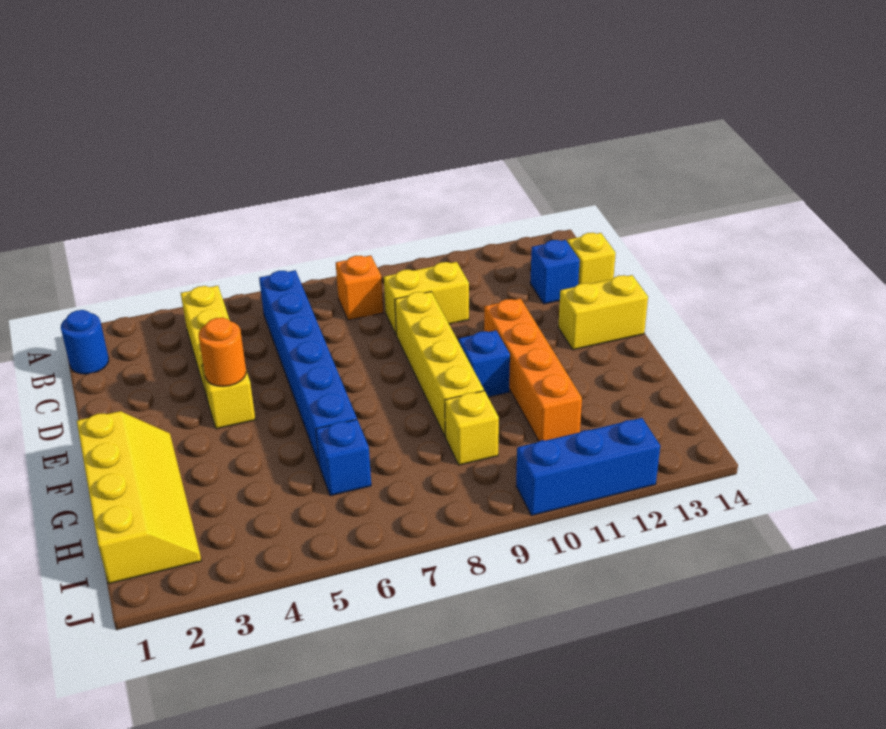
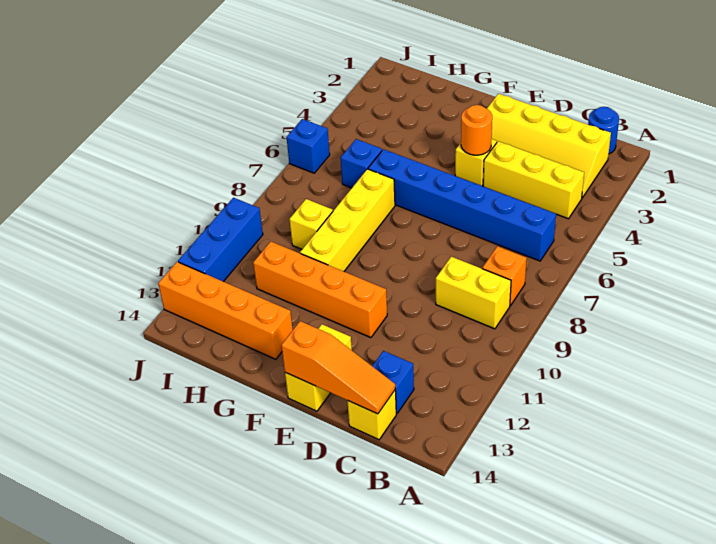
yellow brick C9:C10 level 1 -> yellow brick B9:C9 level 1
none -> orange slope C14:E14 level 2 top E
yellow brick D9:G9 level 1 -> yellow brick G7:G10 level 1
yellow slope F1:I2 level 1 top 1 -> yellow slope B2:E3 level 1 top 2
blue brick F10 level 1 -> blue brick J6 level 1
none -> orange brick G13:J13 level 1

